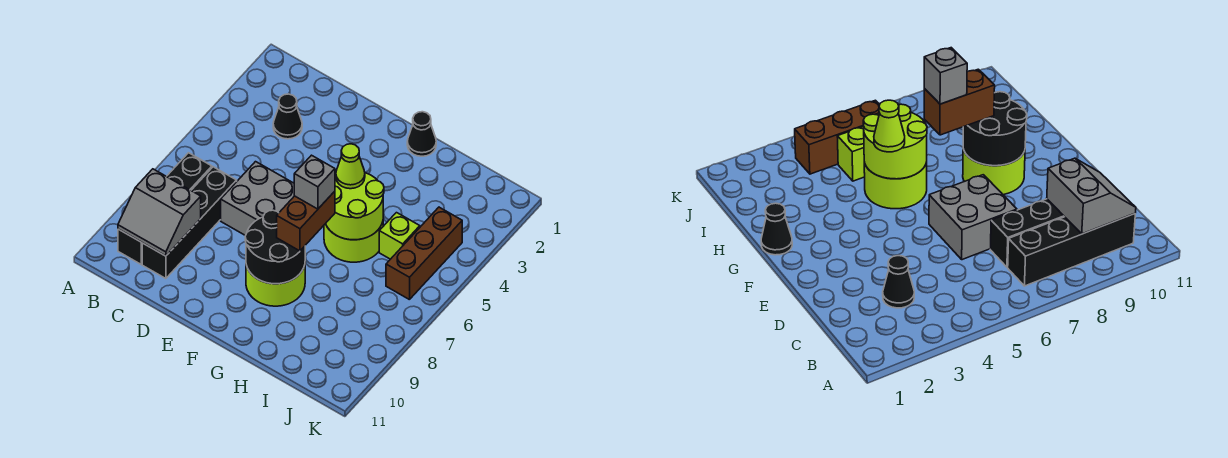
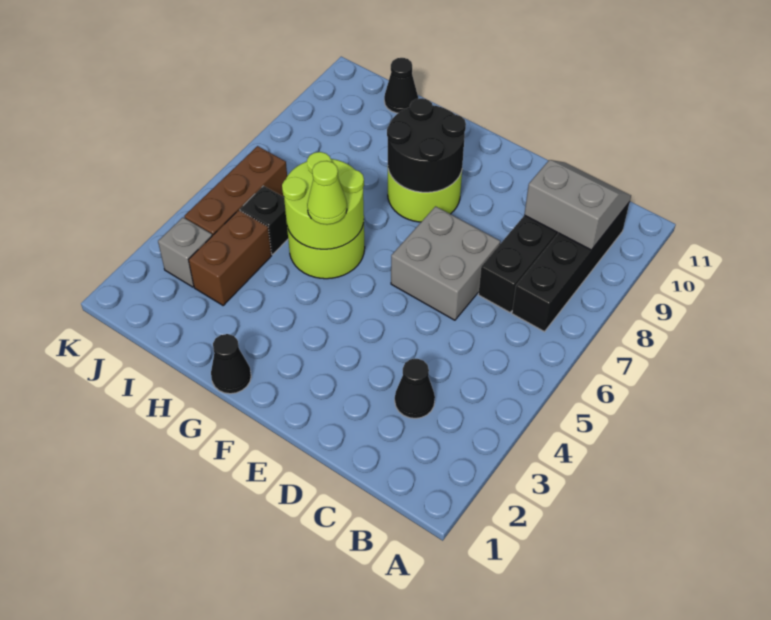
brown brick G7:G8 level 3 -> brown brick I3:I4 level 1
grey brick G7 level 4 -> grey brick J3 level 1
lime brick I5 level 1 -> black brick I5 level 1
none -> black cone I11 level 1

